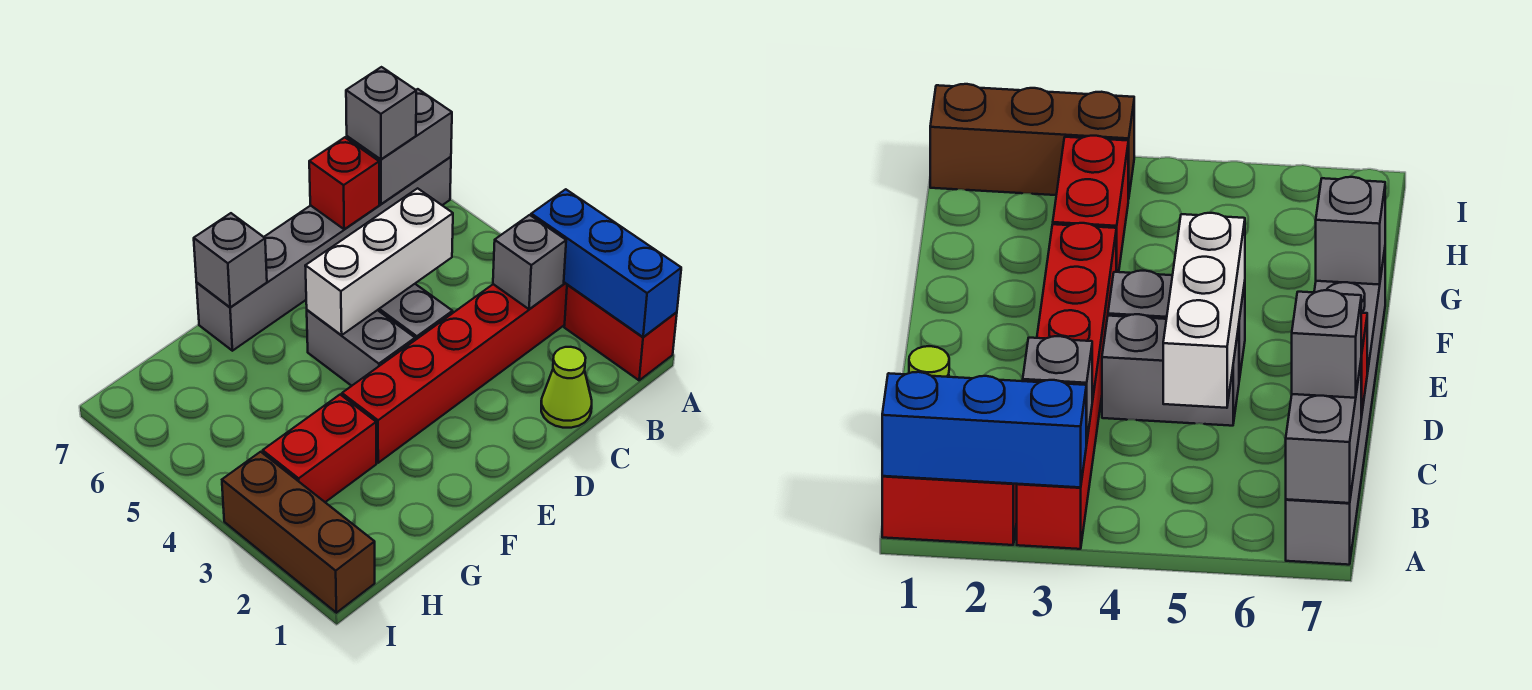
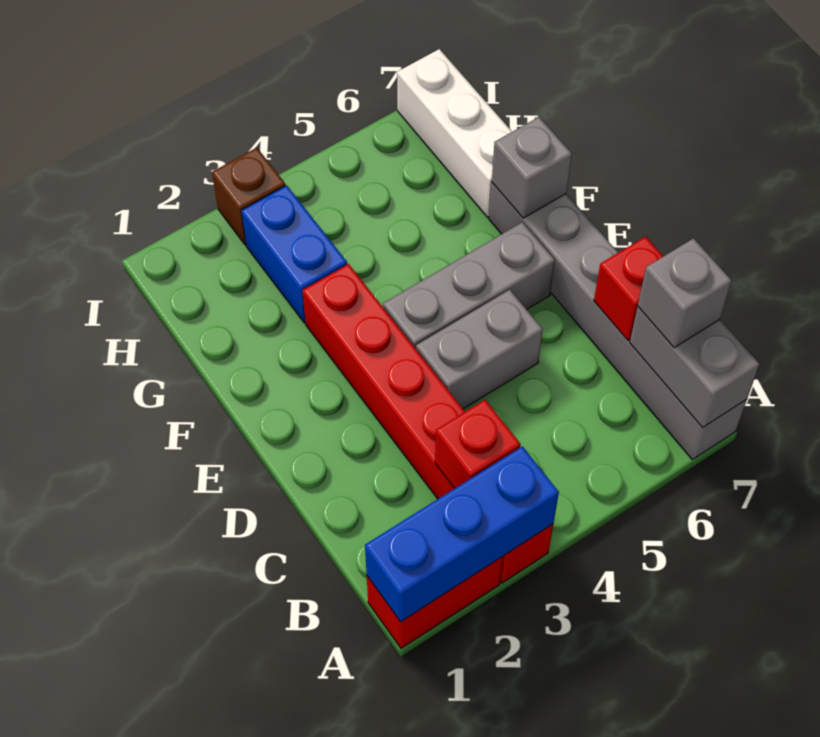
grey brick B3 level 2 -> red brick B3 level 2
lime cone C1 level 1 -> none
white brick C5:E5 level 2 -> white brick G7:I7 level 1
grey brick E4:E5 level 1 -> grey brick E4:E6 level 1
red brick G3:H3 level 1 -> blue brick G3:H3 level 1
brown brick I1:I3 level 1 -> brown brick I3 level 1

